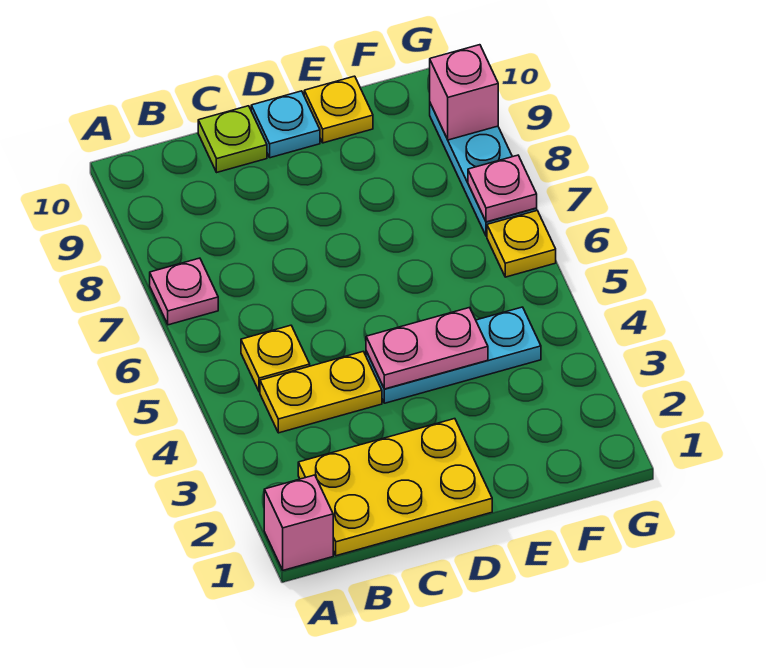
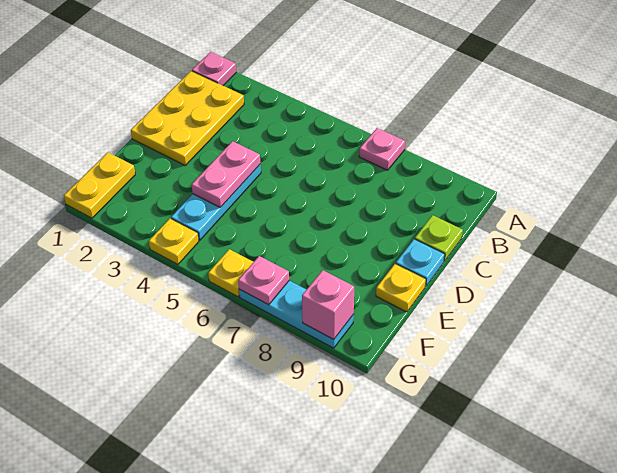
pink brick A1 level 1 -> pink plate A1 level 1
yellow plate B4:C4 level 1 -> yellow plate F1:G1 level 1
yellow plate B5 level 1 -> yellow plate G4 level 1

